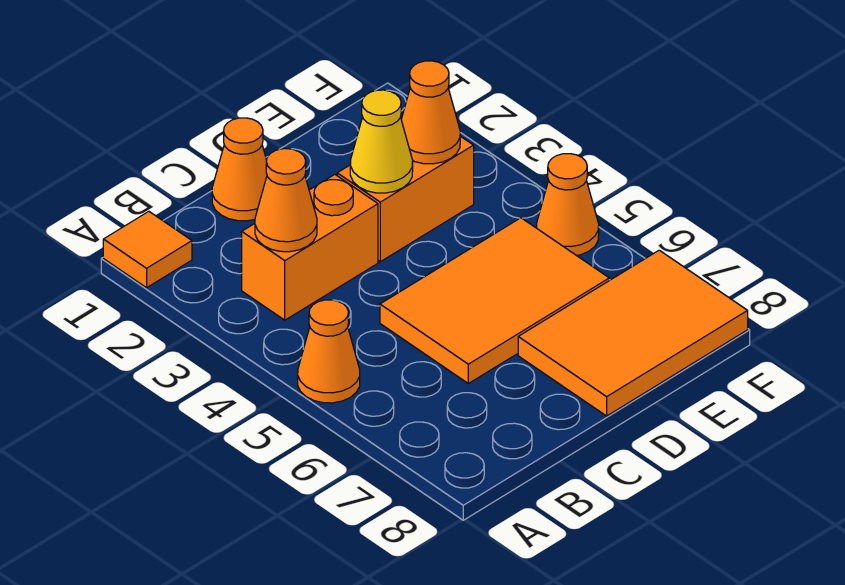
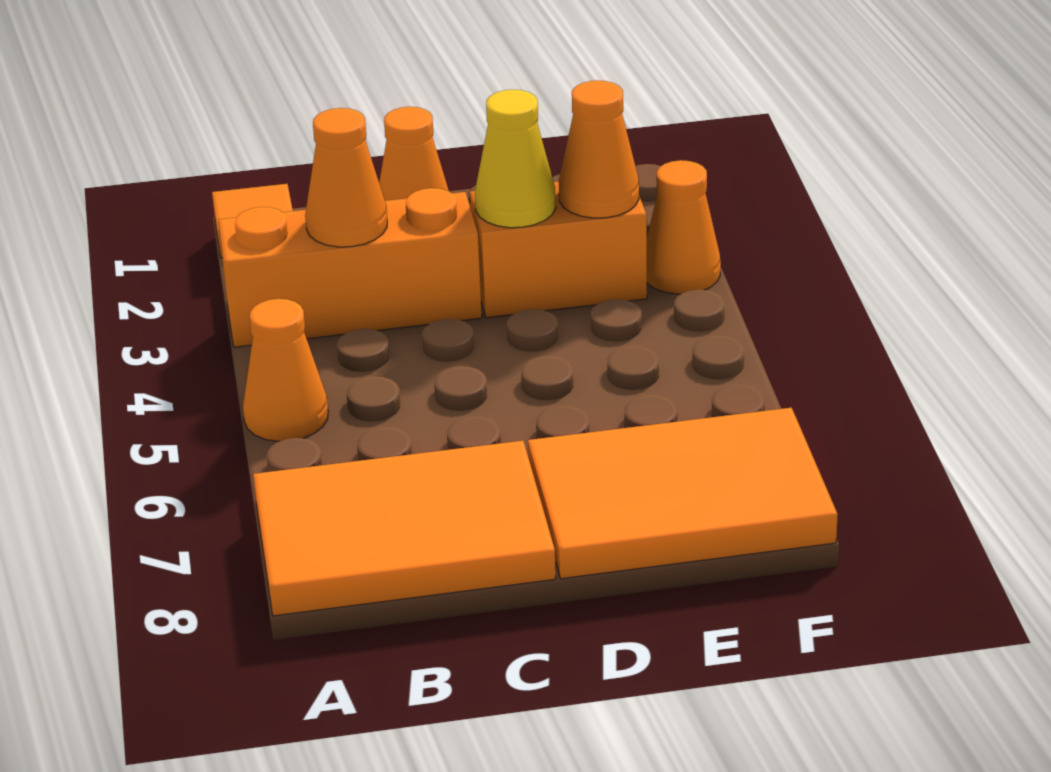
orange brick B3:C3 level 1 -> orange brick A3:C3 level 1
orange tile C5:E6 level 1 -> orange tile A7:C8 level 1
orange cone F5 level 1 -> orange cone F3 level 1

